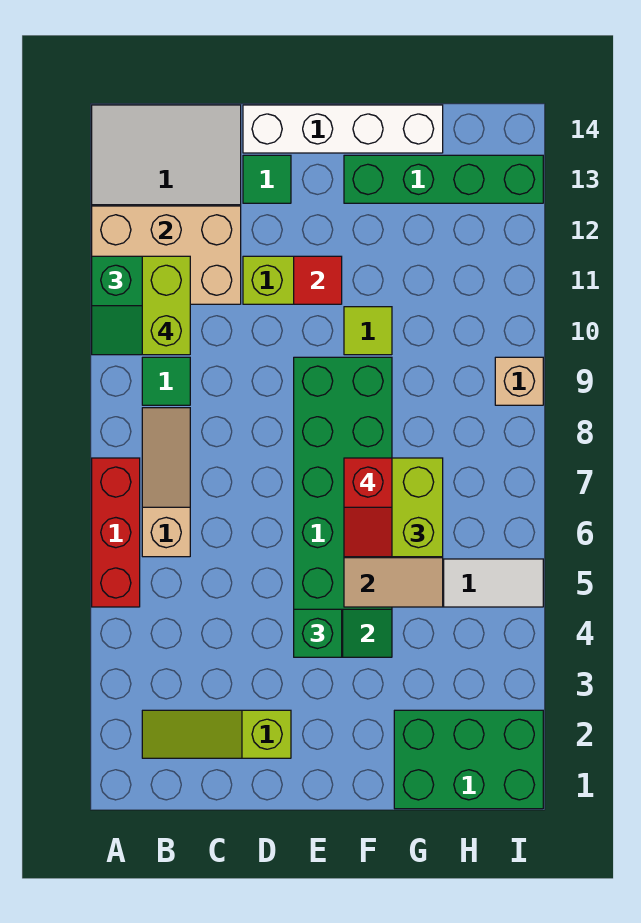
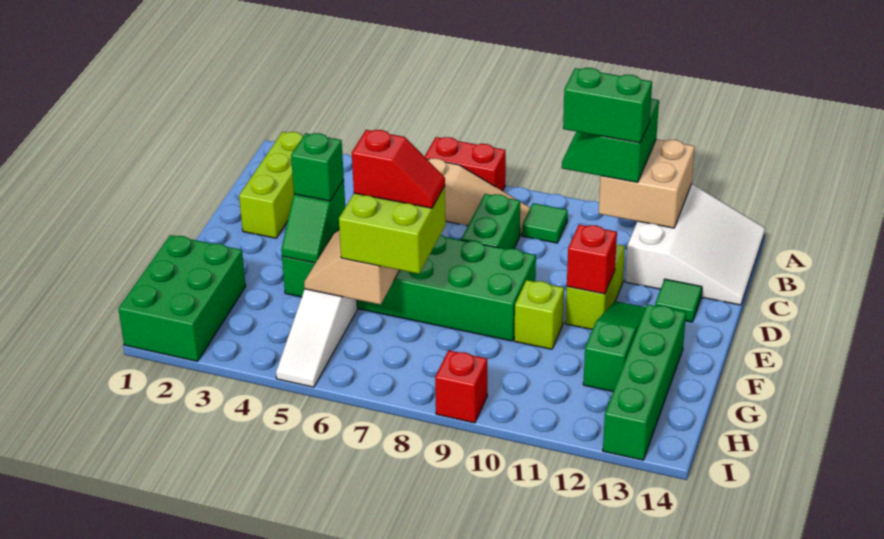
red brick A5:A7 level 1 -> red brick A6:A7 level 1
tan brick A11:C12 level 2 -> tan brick A11:B12 level 2
lime slope B2:D2 level 1 top D -> lime brick B2:D2 level 1
lime brick B10:B11 level 4 -> green brick B10:B11 level 4
none -> green brick C8:D8 level 1
white brick D14:G14 level 1 -> none
red tile E11 level 2 -> red brick E11 level 2
none -> green slope E12:G12 level 1 top G
red slope F6:F7 level 4 top 7 -> red slope F6:F7 level 4 top 6
lime tile F10 level 1 -> lime brick F10 level 1
tan brick I9 level 1 -> red brick I9 level 1

